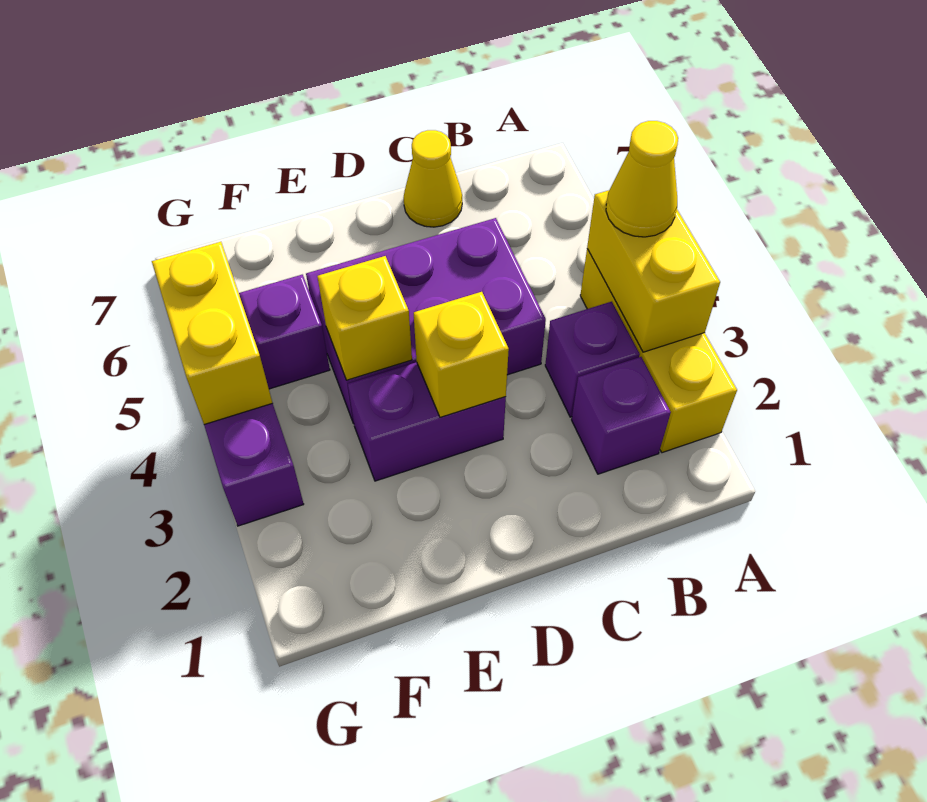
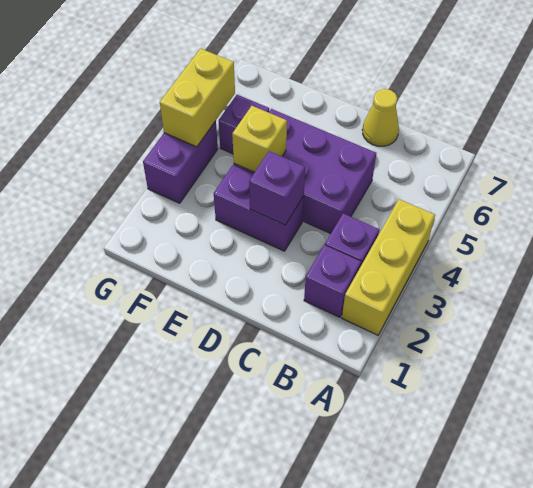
yellow brick A3:A4 level 2 -> none
yellow cone A4 level 3 -> none
yellow brick D3 level 2 -> purple brick D3 level 2

